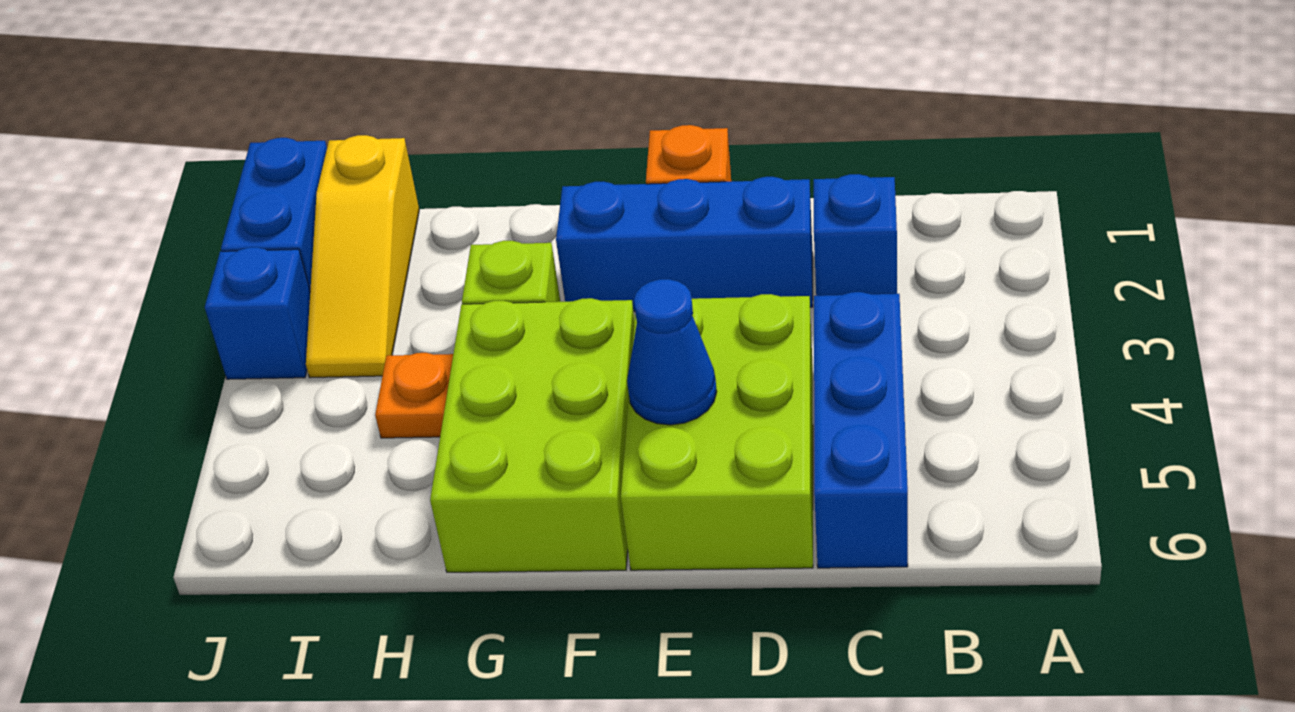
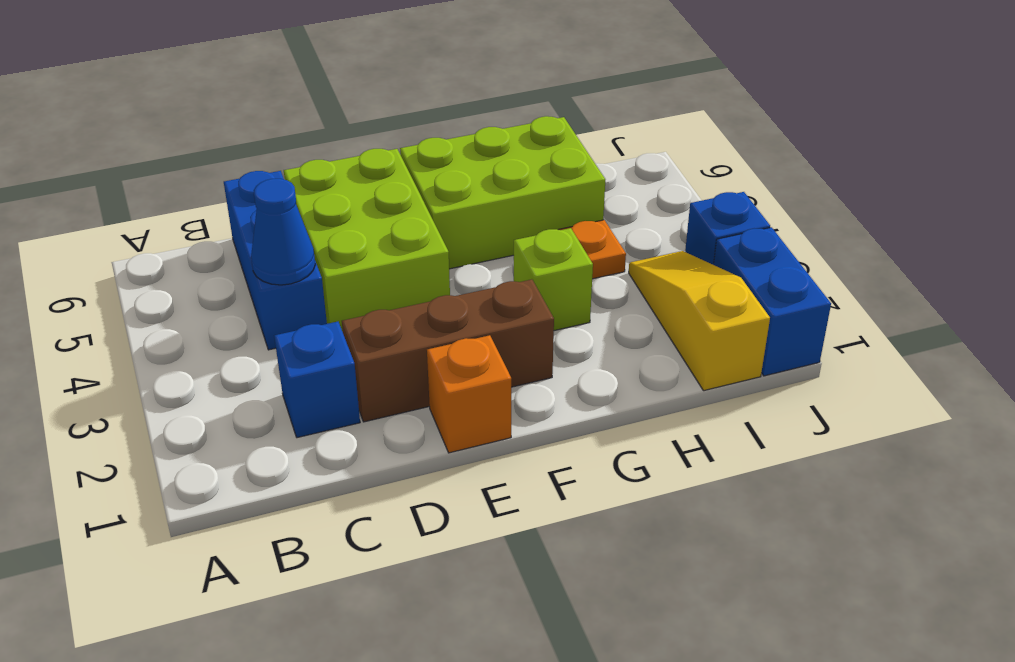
blue brick D2:F2 level 1 -> brown brick D2:F2 level 1
blue cone E5 level 2 -> blue cone C4 level 2
lime brick F4:G6 level 1 -> lime brick F5:H6 level 1

